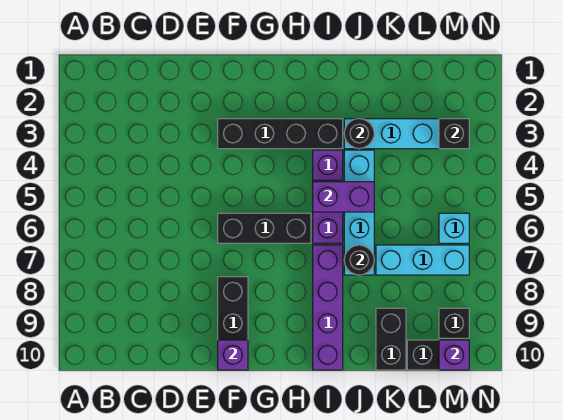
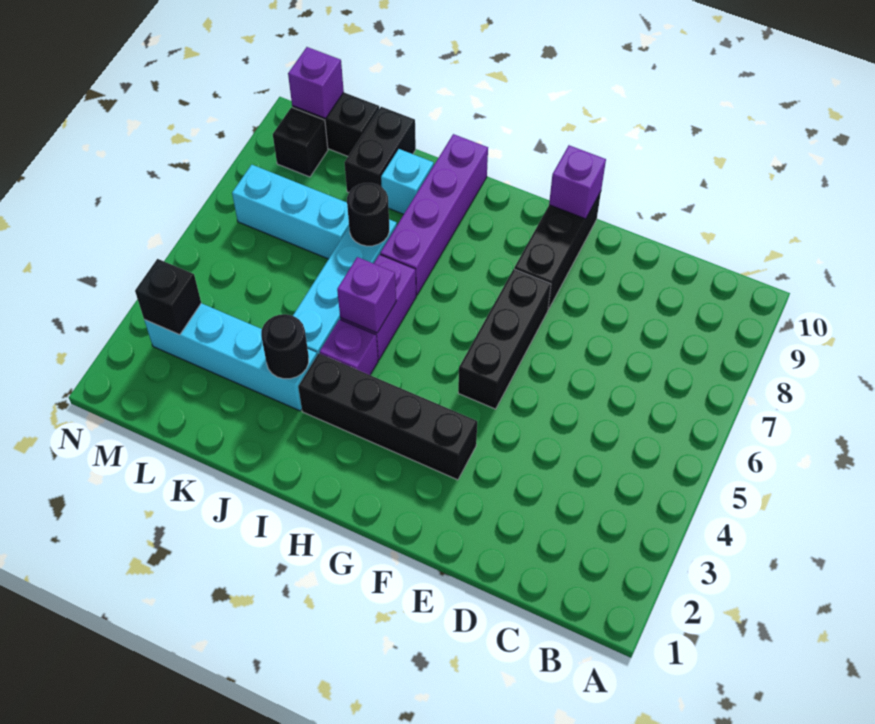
black brick F6:H6 level 1 -> black brick F5:F7 level 1
purple brick I5:J5 level 2 -> purple brick I5 level 2
cyan brick M6 level 1 -> cyan brick J9 level 1

